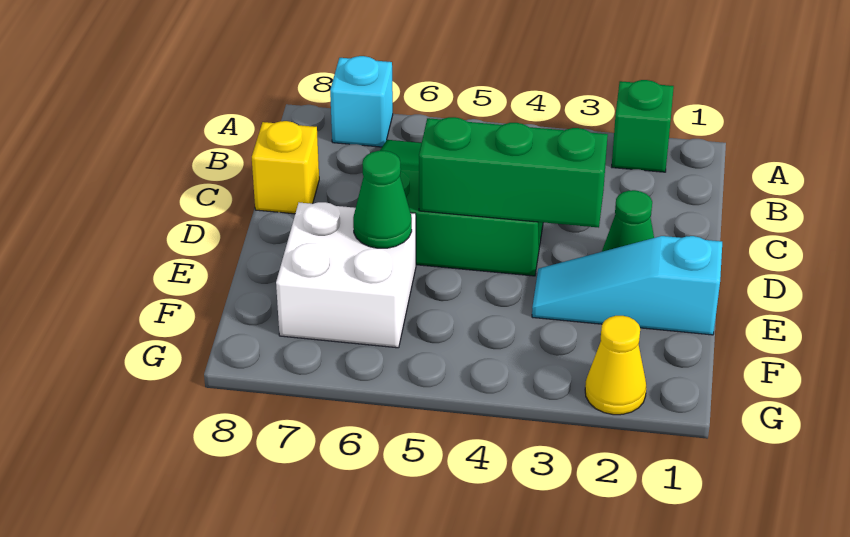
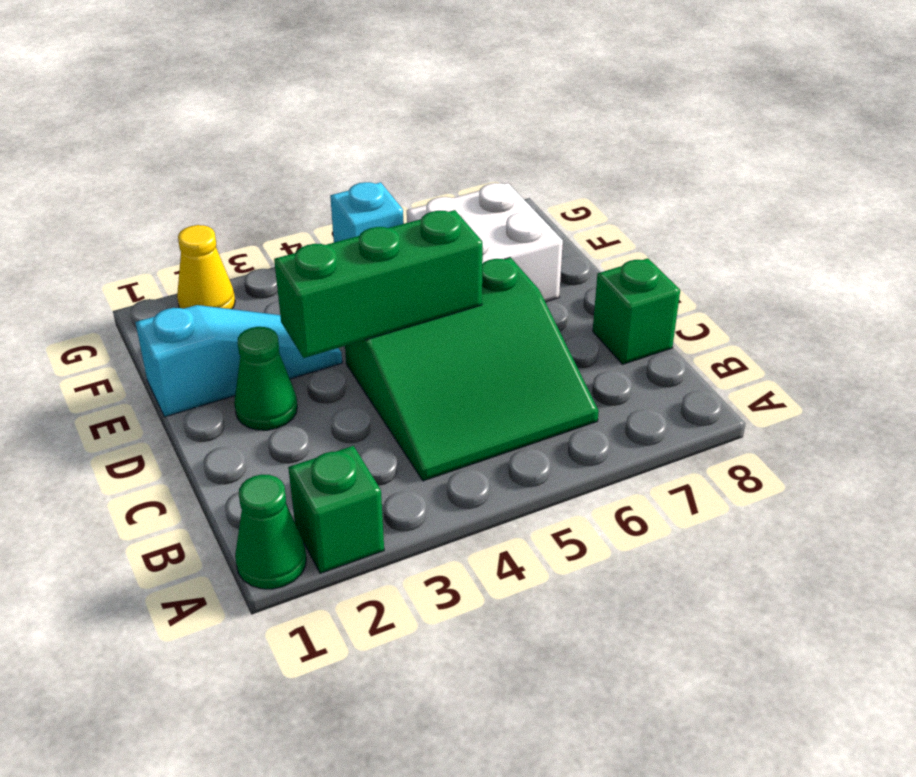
cyan brick A7 level 1 -> cyan brick G5 level 1
yellow brick C8 level 1 -> green brick C8 level 1
green cone E6 level 2 -> green cone A1 level 1

